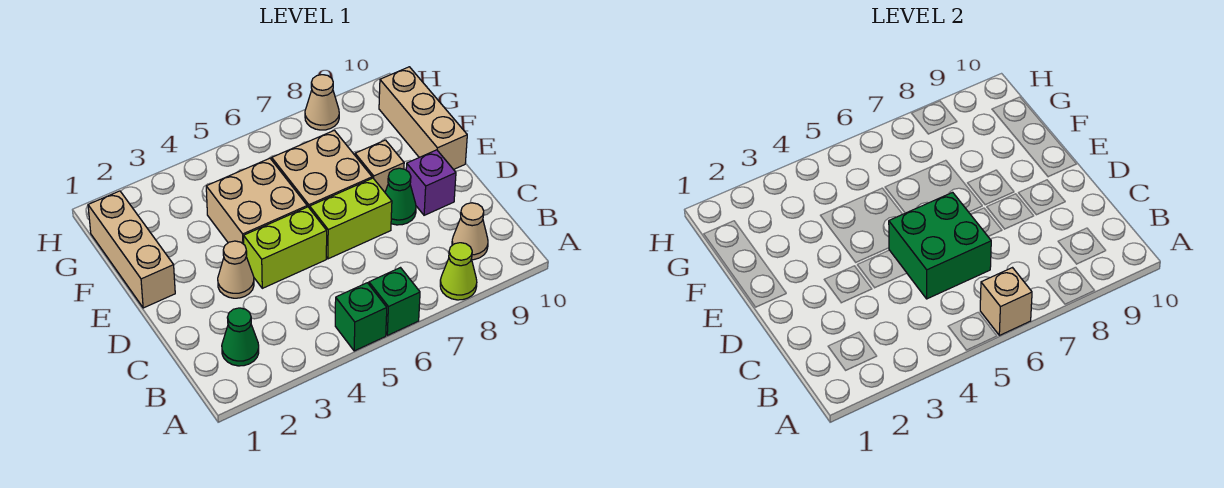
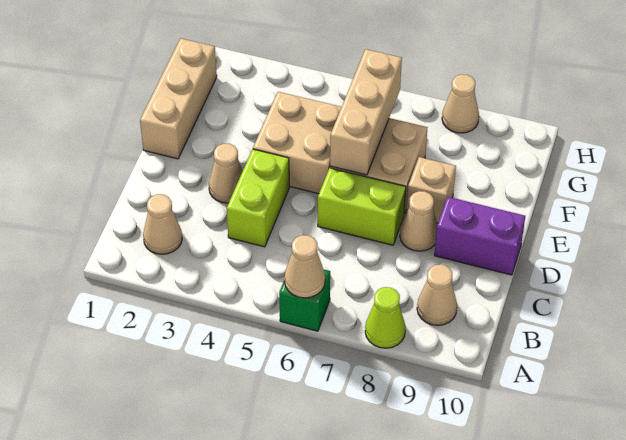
green brick A5 level 1 -> none
tan brick A6 level 2 -> tan cone A6 level 2
green cone B2 level 1 -> tan cone B2 level 1
green brick C5:D6 level 2 -> none
lime brick D4:D5 level 1 -> lime brick C4:D4 level 1
green cone D8 level 1 -> tan cone D8 level 1
purple brick D9 level 1 -> purple brick D9:D10 level 1
tan brick E10:G10 level 1 -> tan brick E6:G6 level 2

